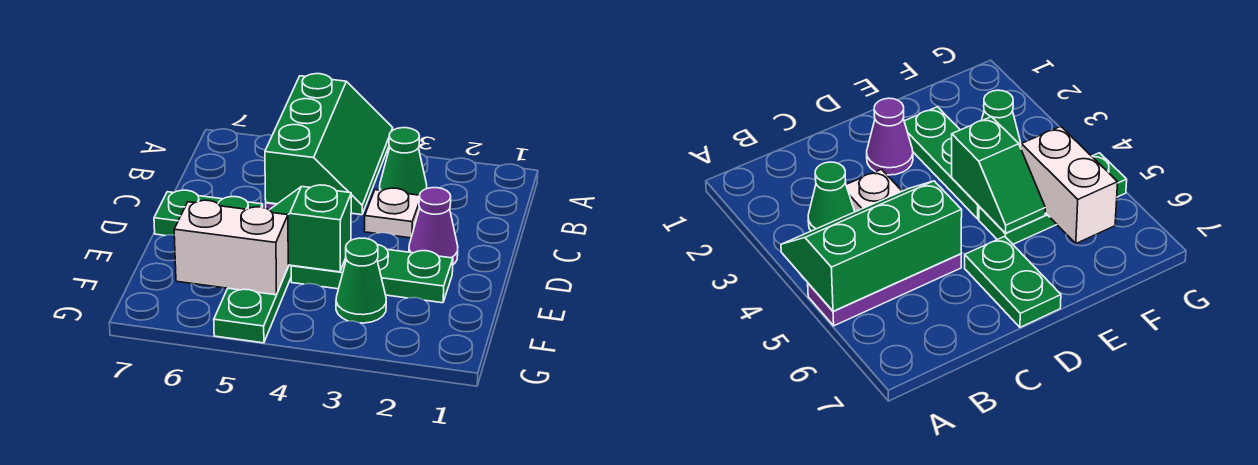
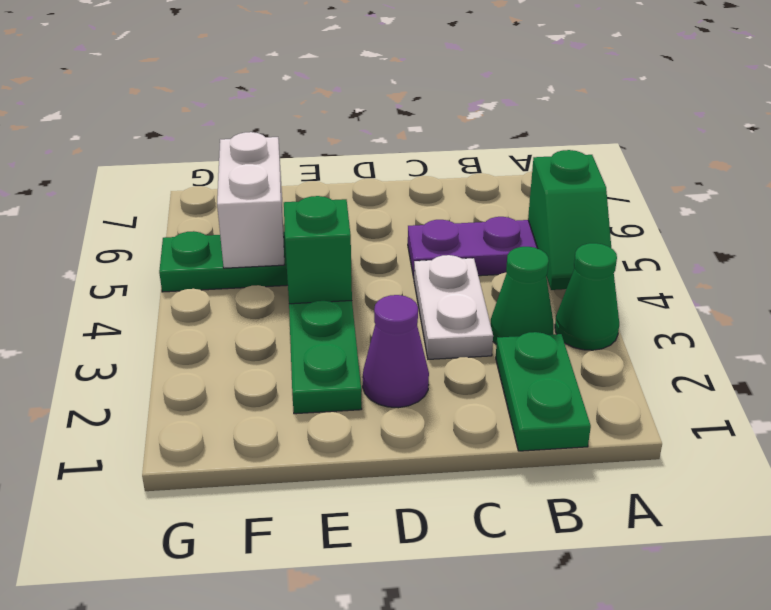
green slope A4:C5 level 2 top 5 -> green slope A4:A5 level 2 top 5
white plate C3 level 1 -> white plate C3:C4 level 1
green plate D6:D7 level 1 -> green plate B1:B2 level 1
green cone F3 level 1 -> green cone A3 level 1

